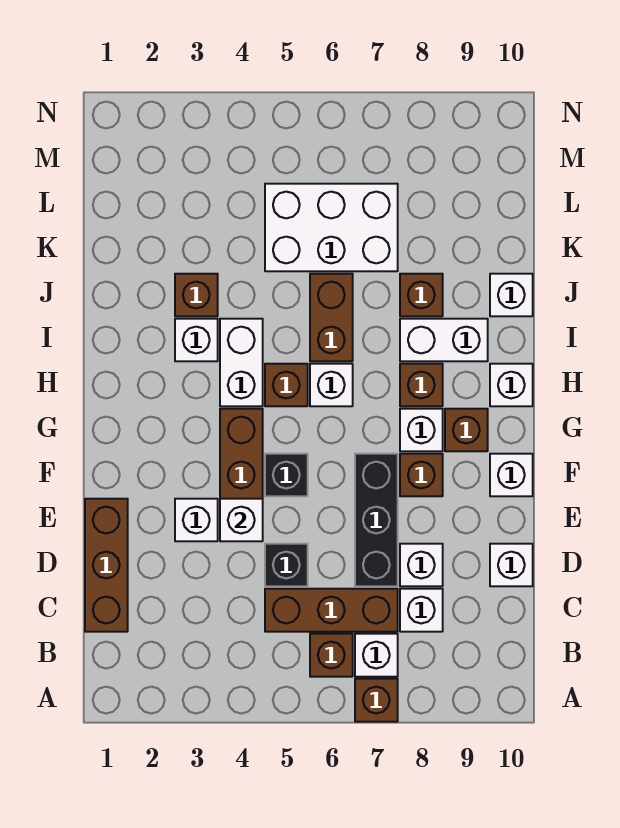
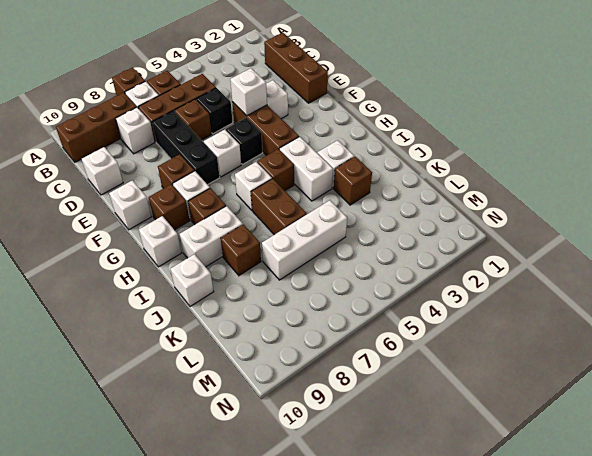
none -> brown brick B8:B10 level 1
none -> brown brick D6 level 1
white brick D8 level 1 -> white brick F6 level 1
white brick K5:L7 level 1 -> white brick K5:K7 level 1

